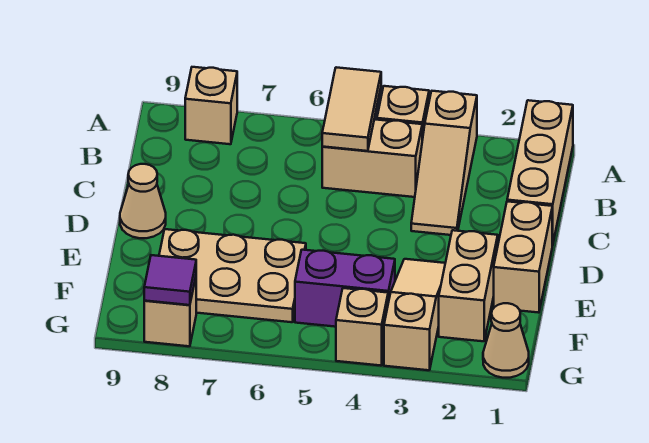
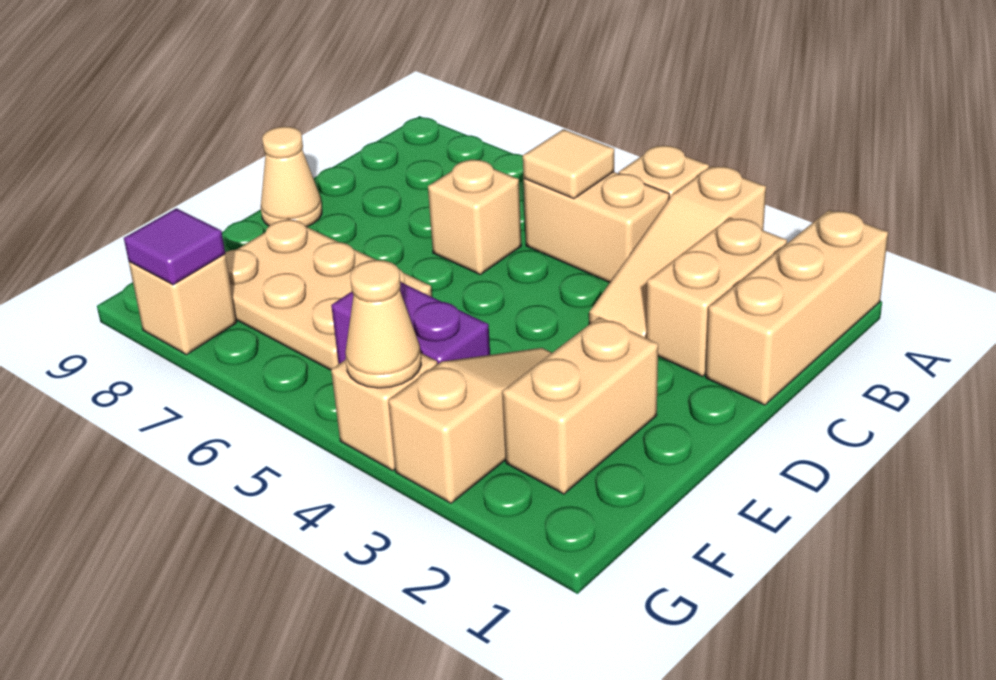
tan tile A5:B5 level 2 -> tan tile B5 level 2
tan brick A8 level 1 -> tan brick C6 level 1
tan brick D1:E1 level 1 -> tan brick B2:C2 level 1
tan cone G1 level 1 -> tan cone G4 level 2

